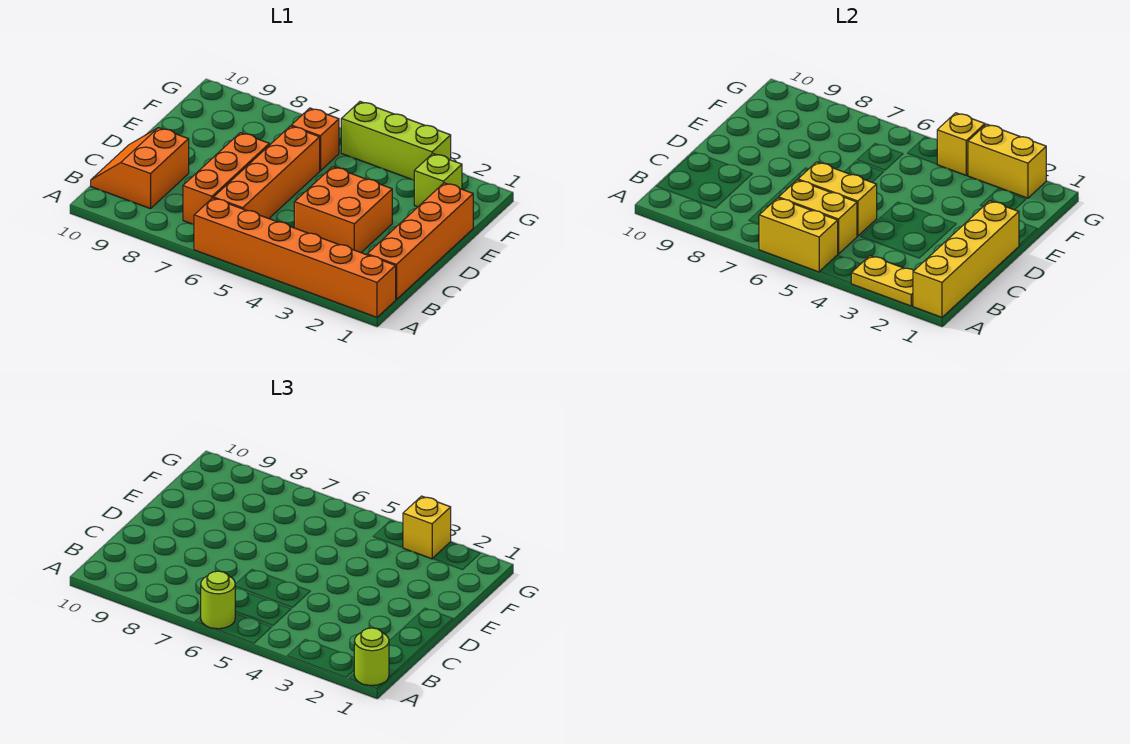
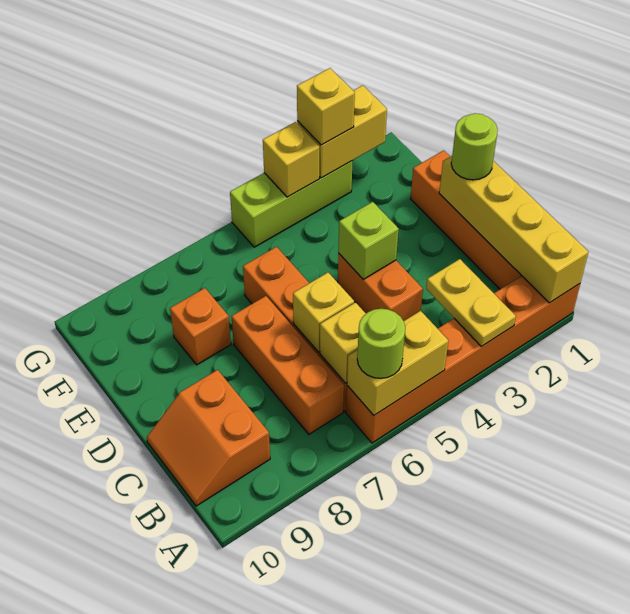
lime round brick A1 level 3 -> lime round brick D1 level 3
yellow plate A2:A3 level 2 -> yellow plate A3:B3 level 2
yellow brick B5:B6 level 2 -> yellow brick B6 level 2
orange brick C3:D4 level 1 -> orange brick C4:D4 level 1
yellow brick C5:C6 level 2 -> yellow brick C6 level 2
lime brick F2 level 1 -> lime brick D4 level 2
orange brick F6 level 1 -> orange brick E8 level 1

